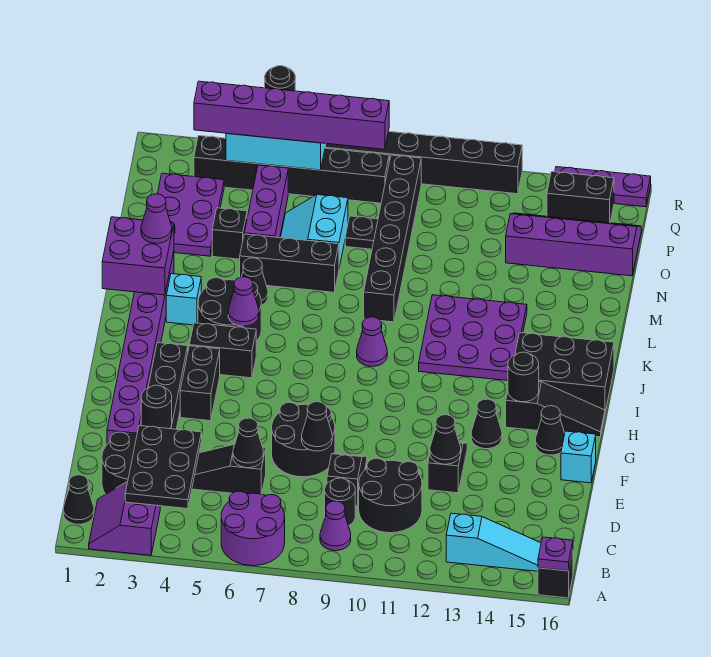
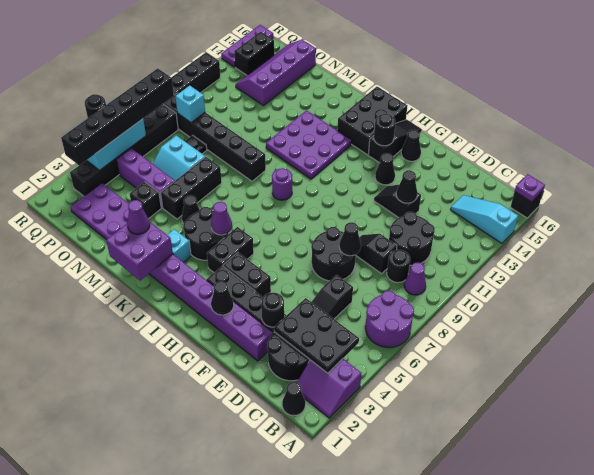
cyan slope B13:B15 level 1 top 13 -> cyan slope A14:C14 level 1 top A
black cone D6 level 2 -> black cone G2 level 2
cyan brick F16 level 1 -> cyan brick P9 level 2
purple cone J9 level 1 -> purple round brick J9 level 1
purple brick Q3:Q8 level 3 -> black brick Q3:Q8 level 3

